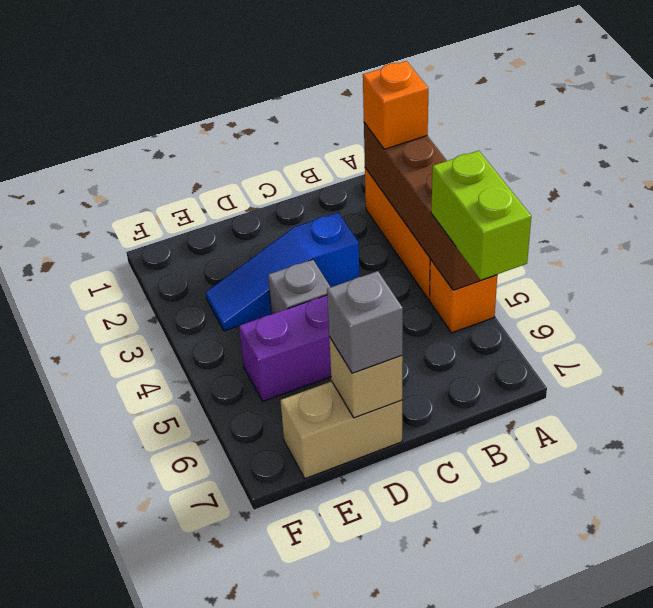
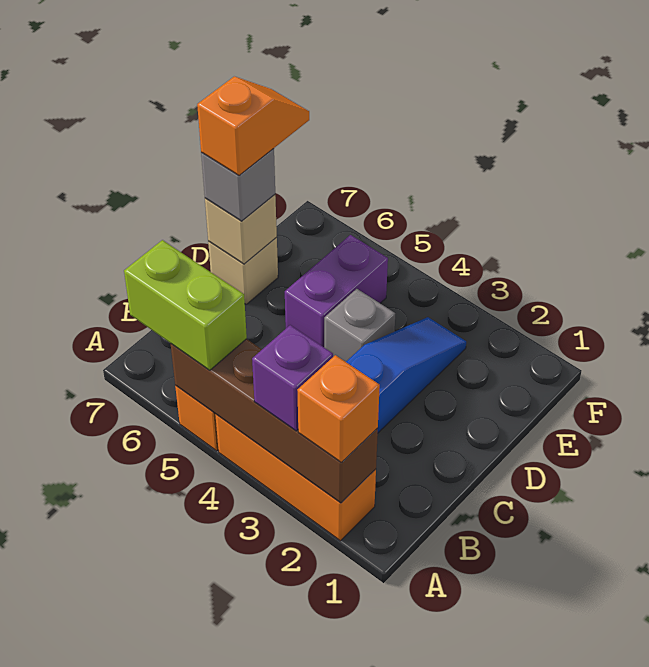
none -> purple brick A3 level 3
tan brick D7:E7 level 1 -> tan brick D7 level 1
none -> orange slope D7:E7 level 4 top D

